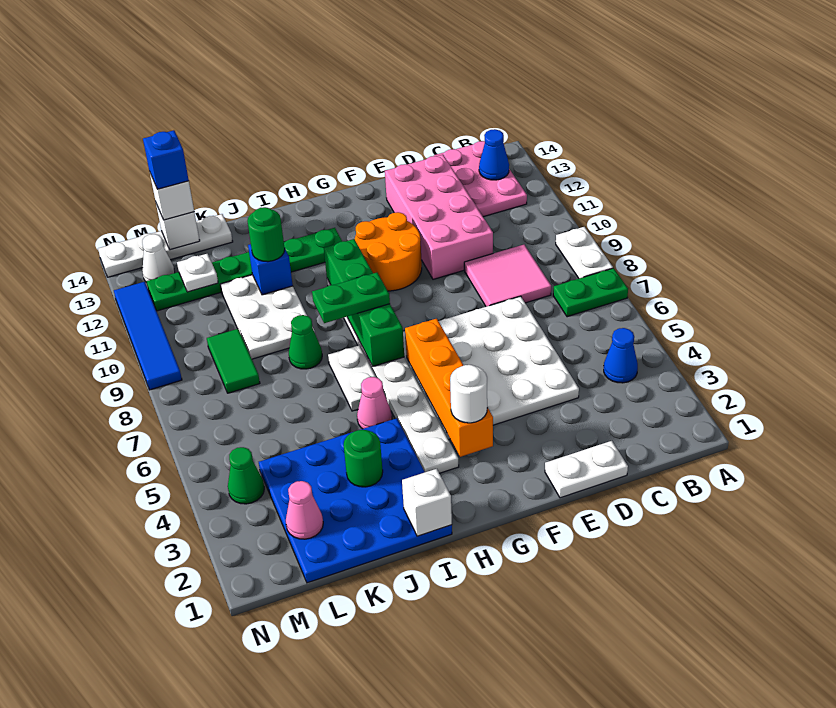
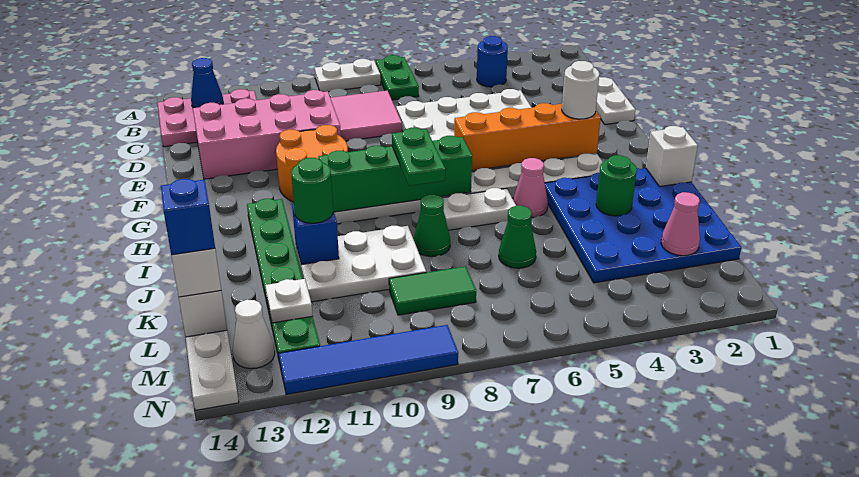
blue cone B4 level 1 -> blue round brick B4 level 1
green cone M4 level 1 -> green cone K6 level 1

